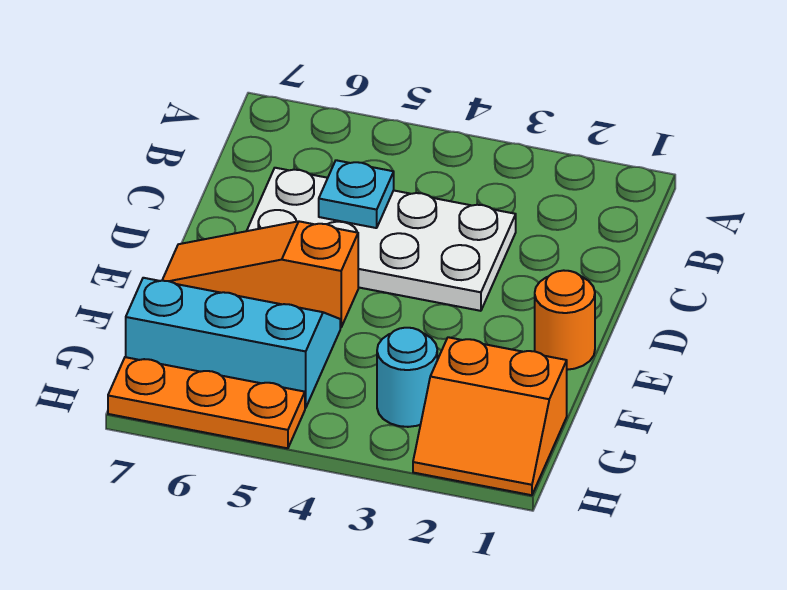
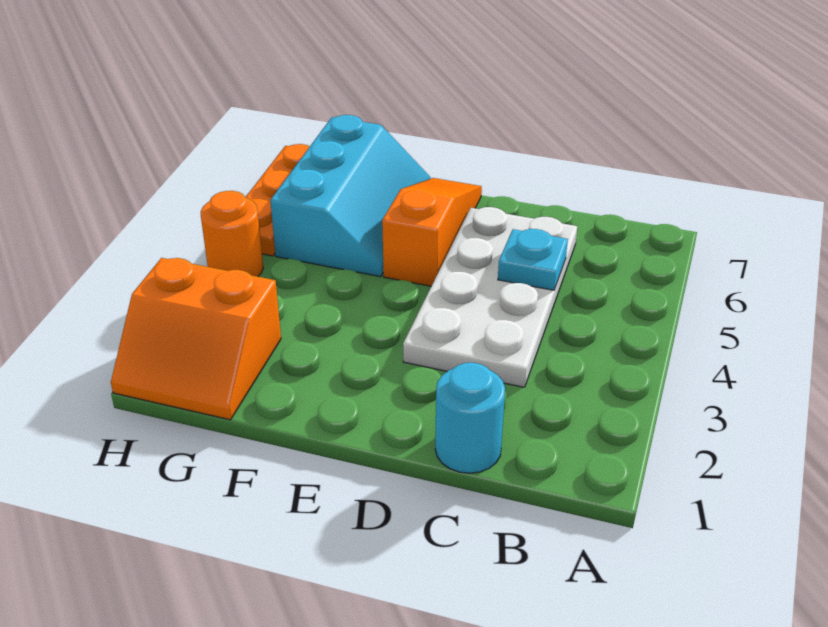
orange round brick E1 level 1 -> orange round brick H4 level 1
orange slope G1:H2 level 1 top G -> orange slope G1:H2 level 1 top 2
cyan round brick G3 level 1 -> cyan round brick C1 level 1

